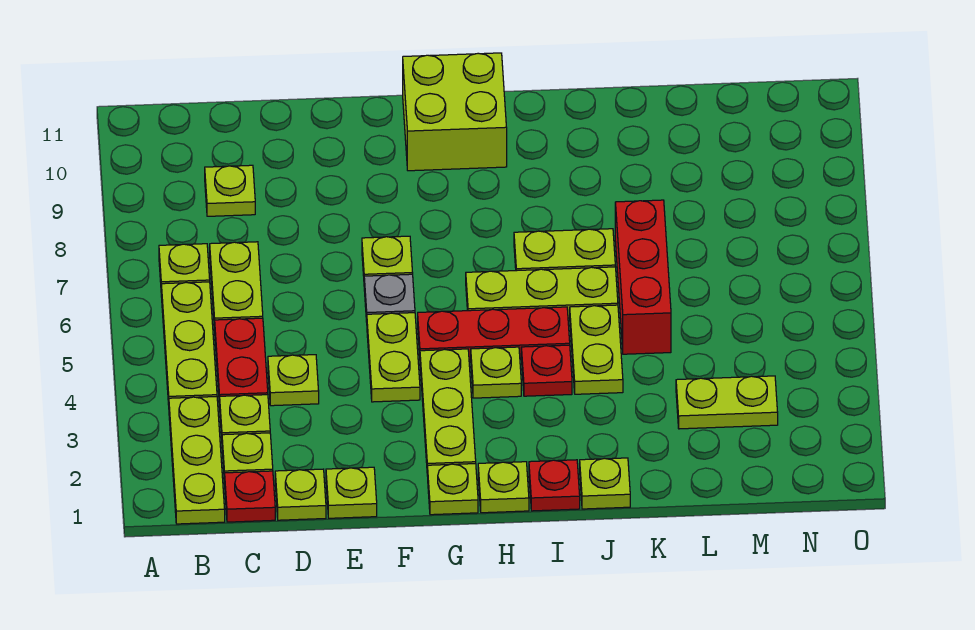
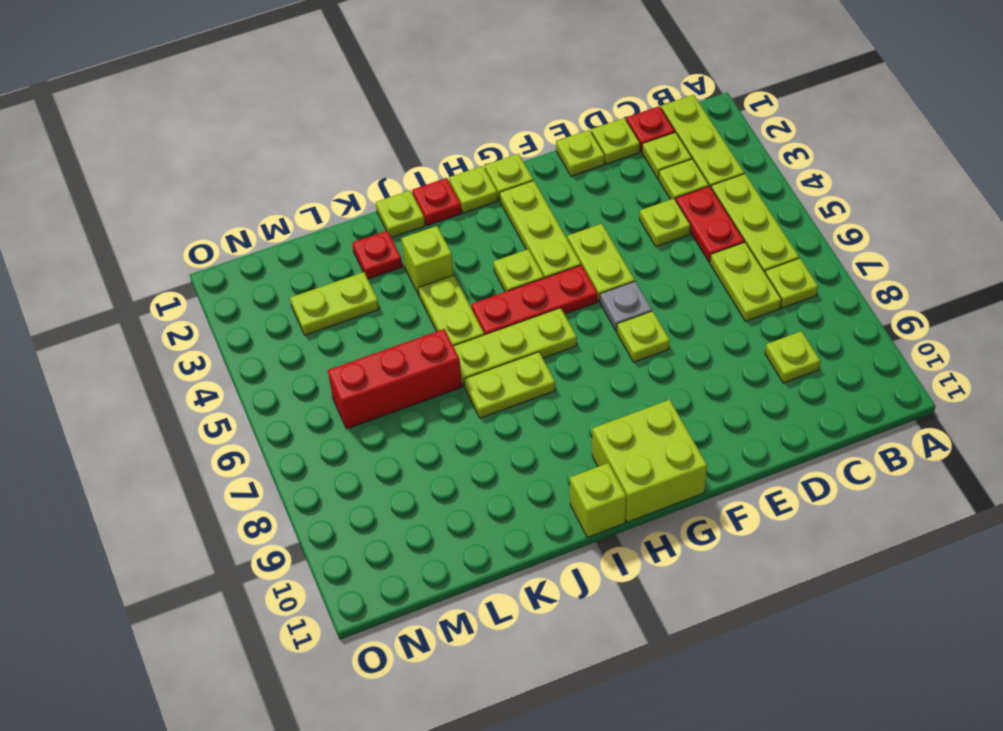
red plate I4 level 1 -> red plate K2 level 1
none -> lime brick I11 level 1
none -> lime brick J3 level 1
red brick K5:K7 level 1 -> red brick K6:M6 level 1

